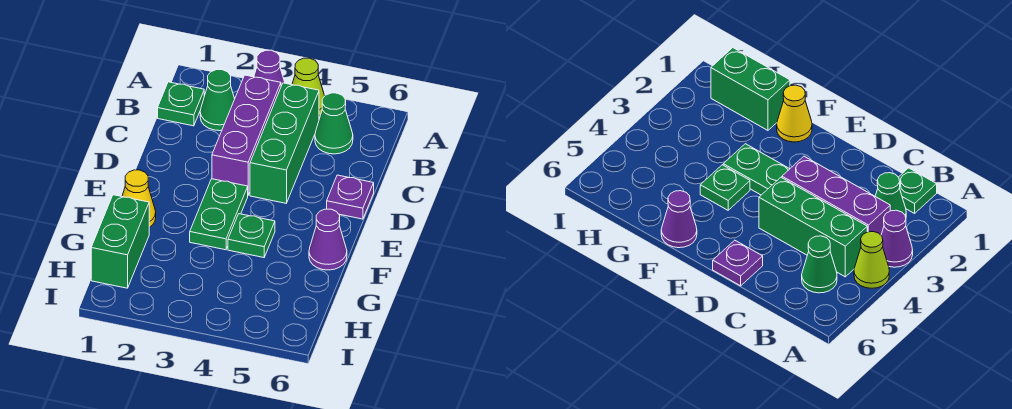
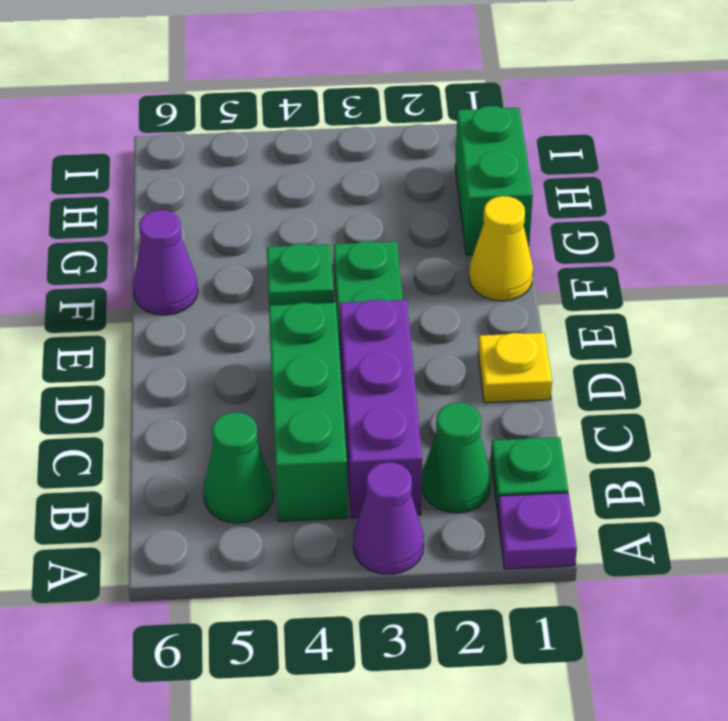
lime cone A4 level 1 -> none
none -> yellow plate D1 level 1
purple plate D6 level 1 -> purple plate A1 level 1

